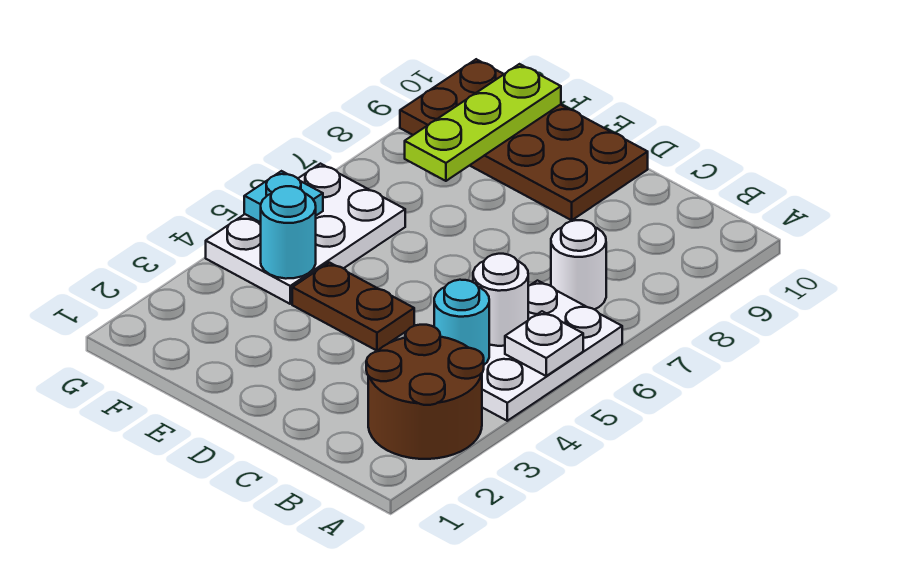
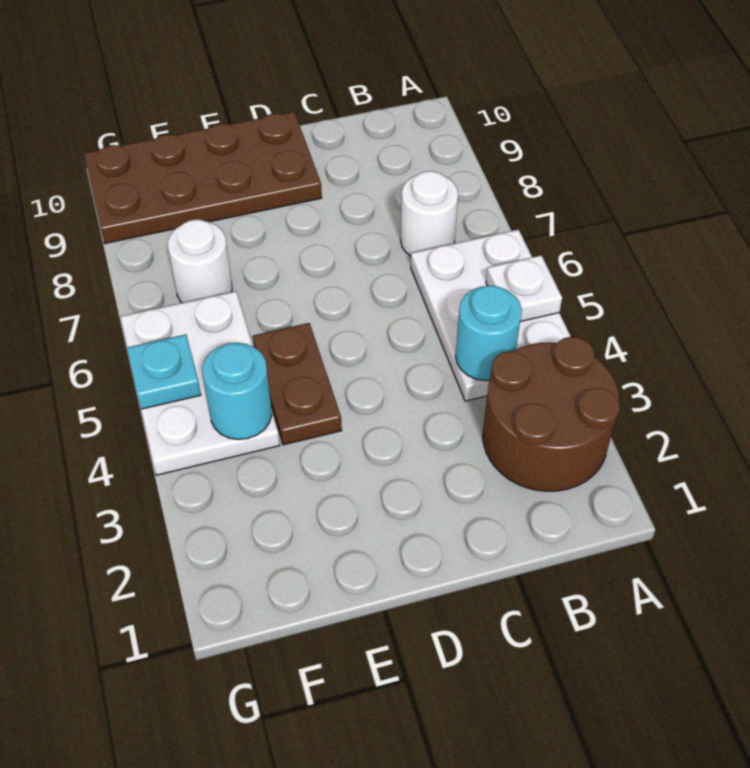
white round brick B5 level 2 -> white round brick F7 level 1
brown plate D4:E4 level 1 -> brown plate E4:E5 level 1
lime plate F8:F10 level 2 -> none

